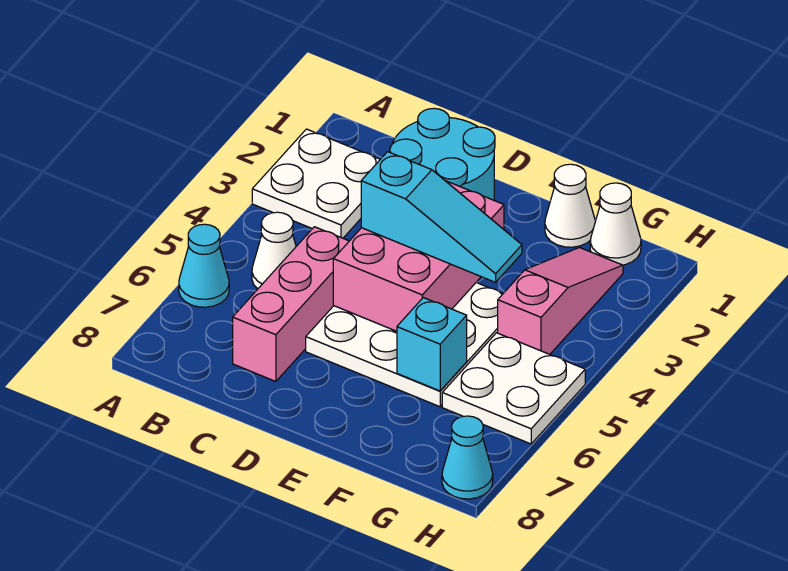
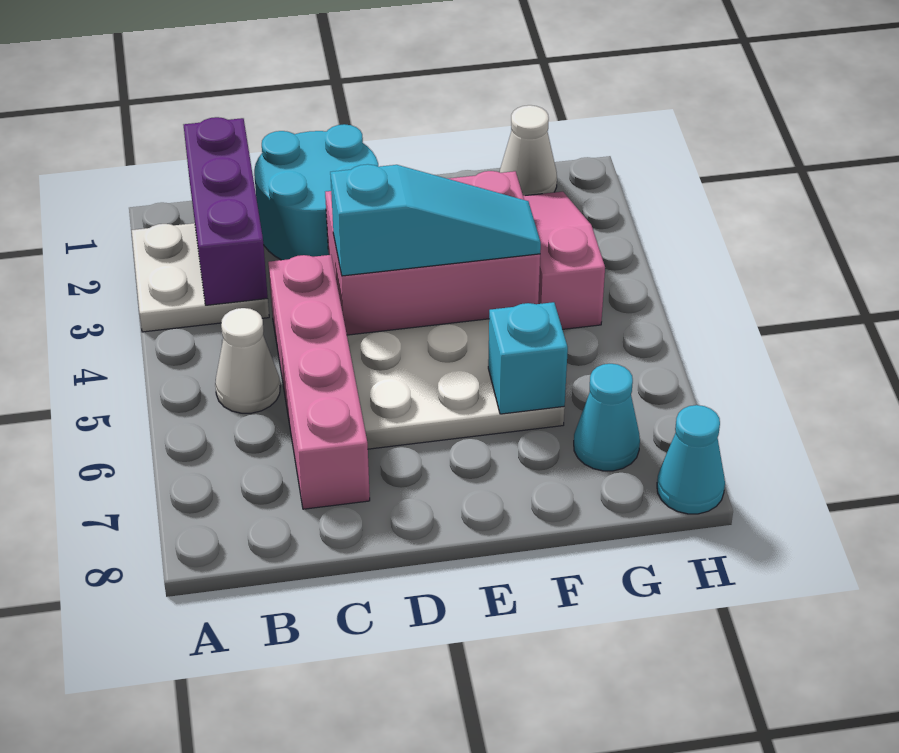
cyan cone A6 level 1 -> cyan cone G7 level 1
none -> purple brick B1:B3 level 2
pink brick C5:C7 level 1 -> pink brick C4:C7 level 1
pink brick D3:E5 level 2 -> pink brick D3:F4 level 2
white cone F1 level 1 -> none
white plate G5:H6 level 1 -> none

